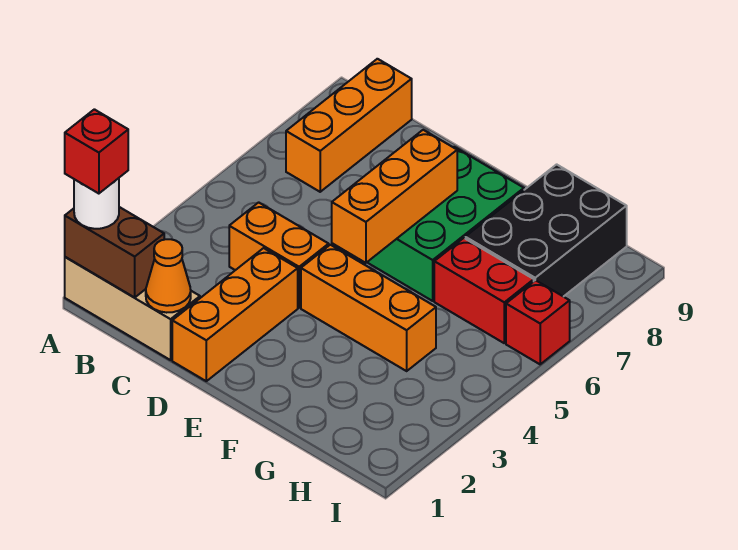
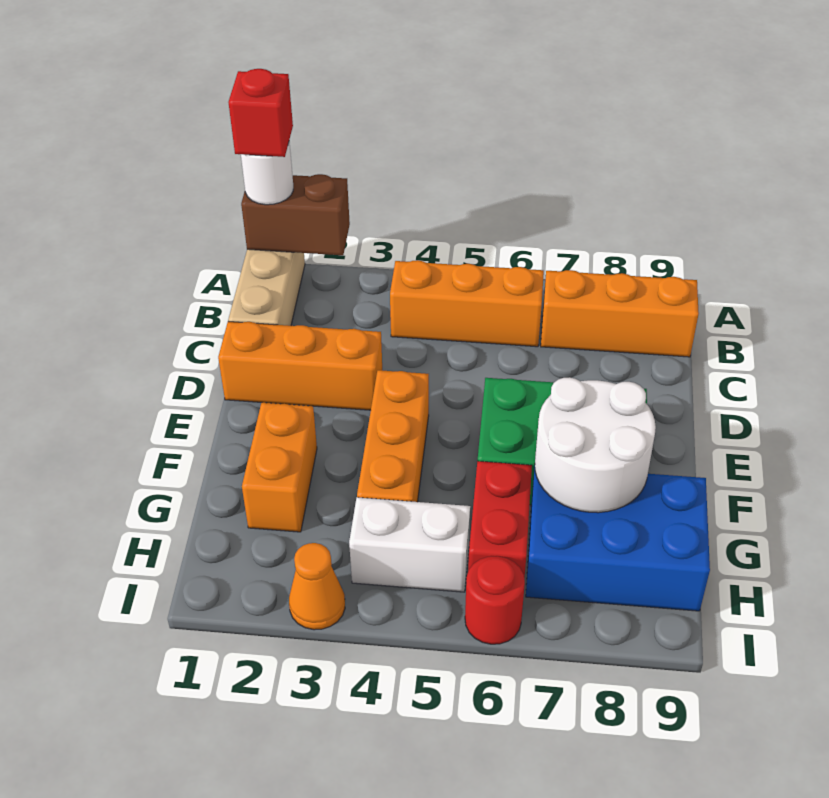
brown brick A1:B1 level 2 -> brown brick A1:A2 level 2
orange cone C1 level 2 -> orange cone I3 level 1
orange brick C4:D4 level 1 -> orange brick F2:G2 level 1
orange brick E5:E7 level 2 -> orange brick B4:B6 level 1
none -> white round brick F7:G8 level 2
black brick G7:H9 level 1 -> blue brick G7:H9 level 1
none -> white brick H4:H5 level 1
red brick I6 level 1 -> red round brick I6 level 1

